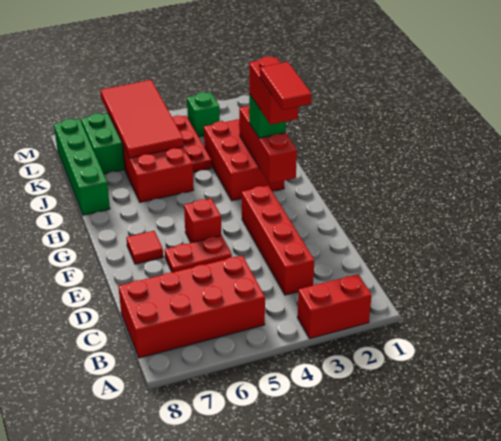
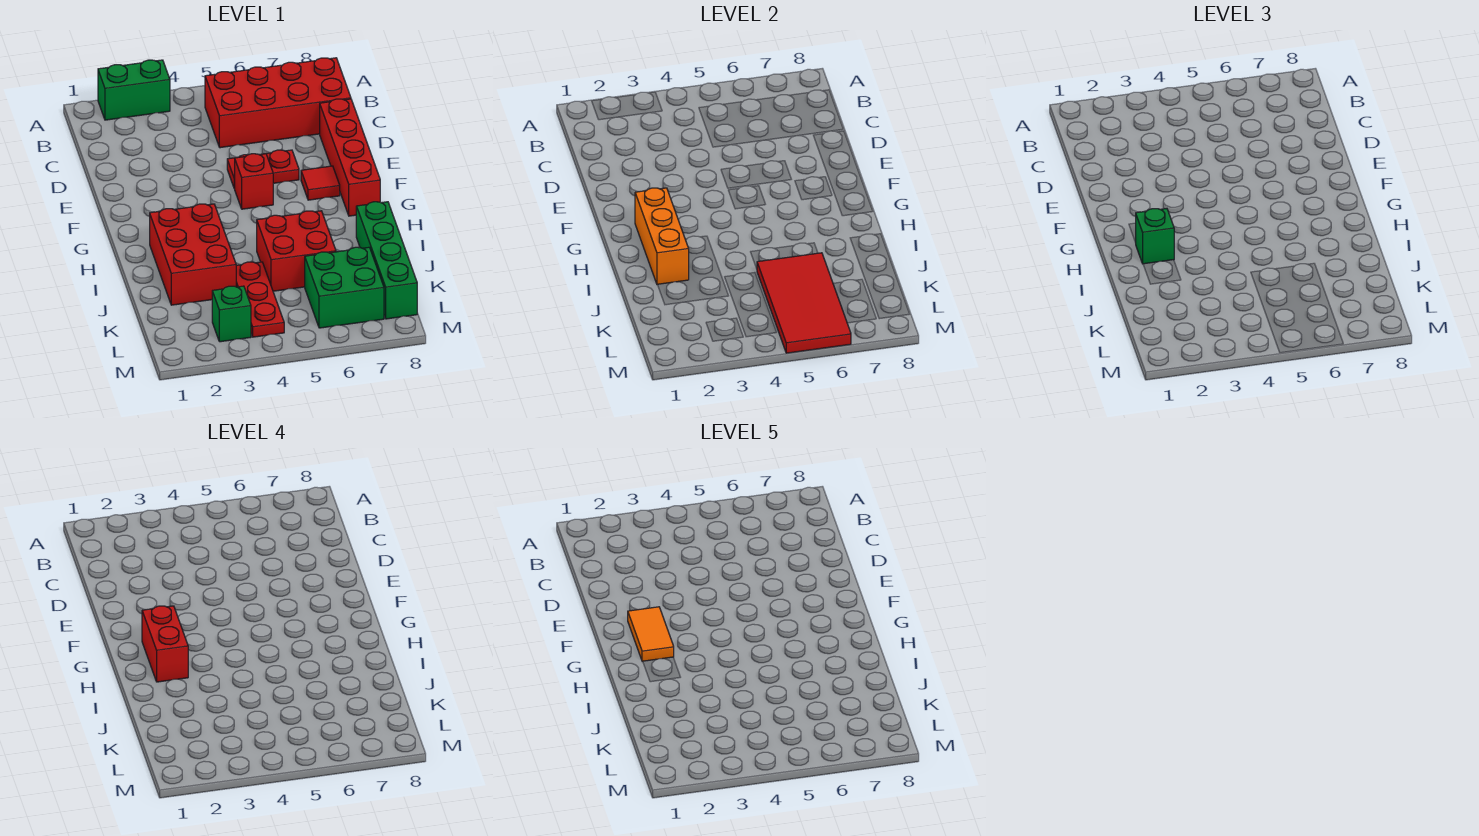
red brick A2:A3 level 1 -> green brick A2:A3 level 1
red brick C3:F3 level 1 -> red brick D8:G8 level 1
red tile F2:G2 level 5 -> orange tile F2:G2 level 5
red brick G2:I2 level 2 -> orange brick G2:I2 level 2

